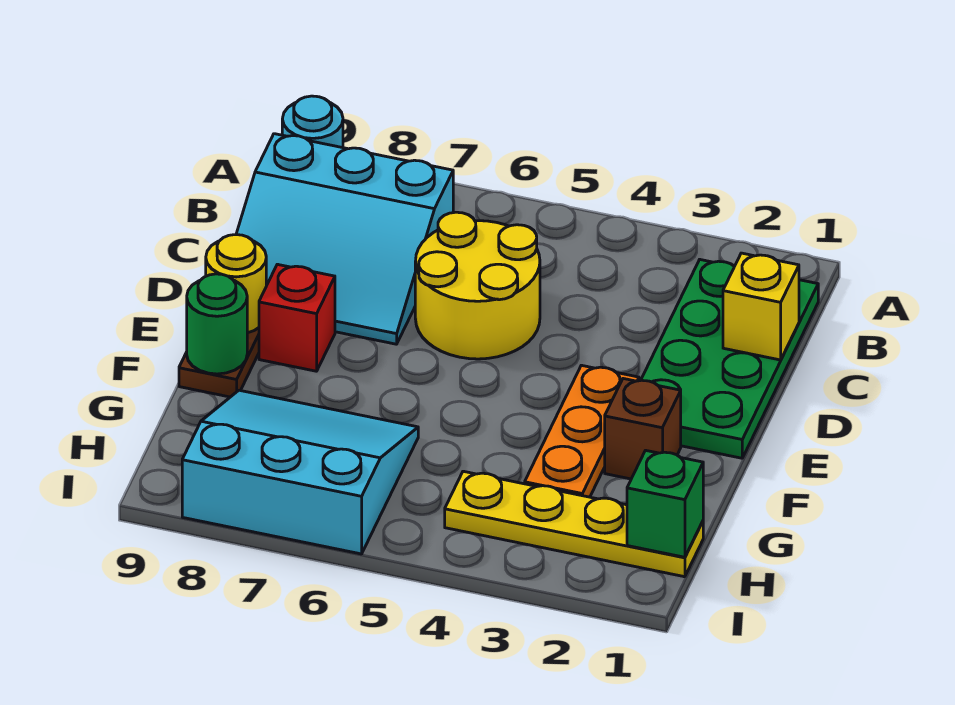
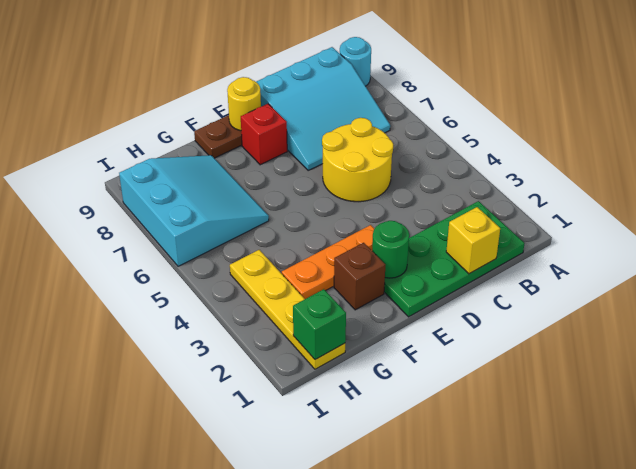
cyan slope B7:D9 level 1 top B -> cyan slope B7:D9 level 1 top 9
green round brick F9 level 2 -> green round brick E2 level 2

